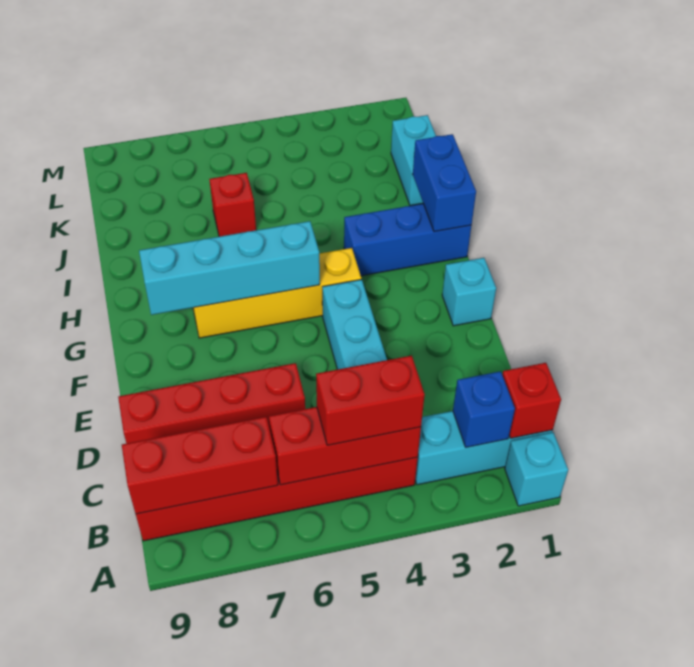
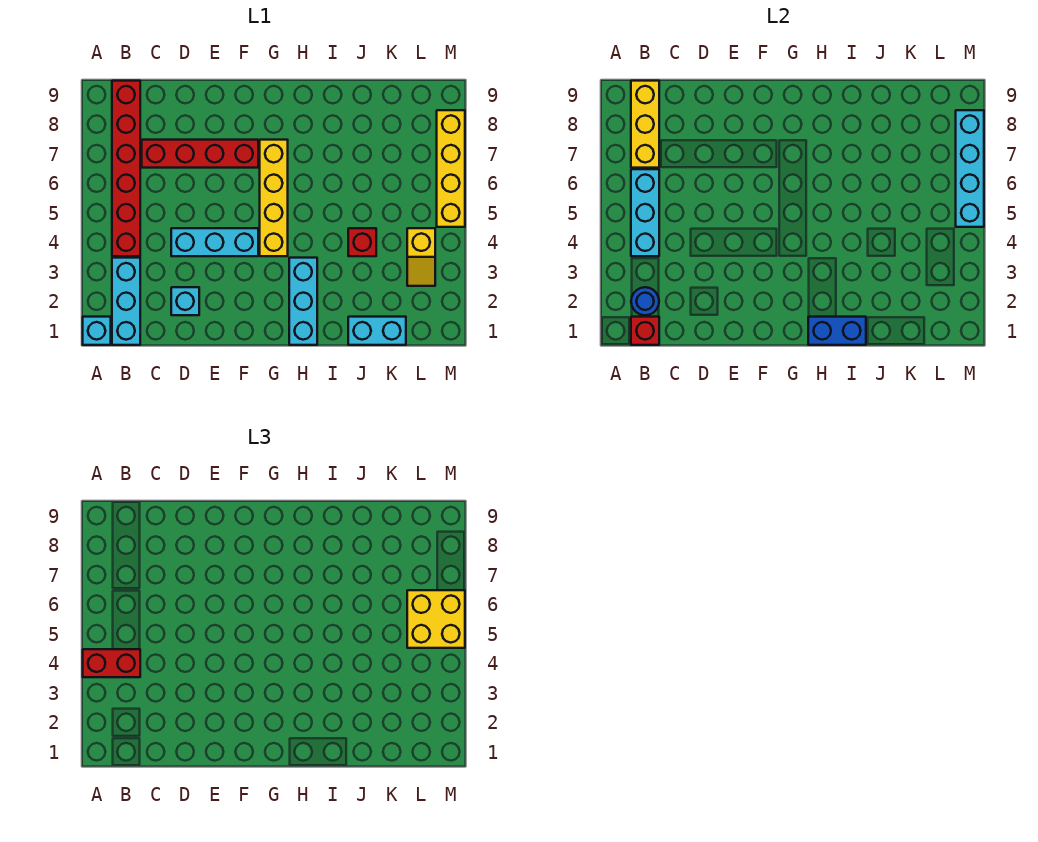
blue brick B2 level 2 -> blue round brick B2 level 2
red brick B4:B6 level 2 -> cyan brick B4:B6 level 2
red brick B4:B5 level 3 -> red brick A4:B4 level 3
red brick B7:B9 level 2 -> yellow brick B7:B9 level 2
red brick D6:D9 level 1 -> red brick C7:F7 level 1
cyan brick F1 level 1 -> cyan brick D2 level 1
cyan brick G5:G8 level 2 -> cyan brick M5:M8 level 2
blue brick H1:H3 level 1 -> cyan brick H1:H3 level 1
red brick J6 level 1 -> red brick J4 level 1
none -> yellow slope L3:L4 level 1 top 4
none -> yellow brick L5:M6 level 3
none -> yellow brick M5:M8 level 1

